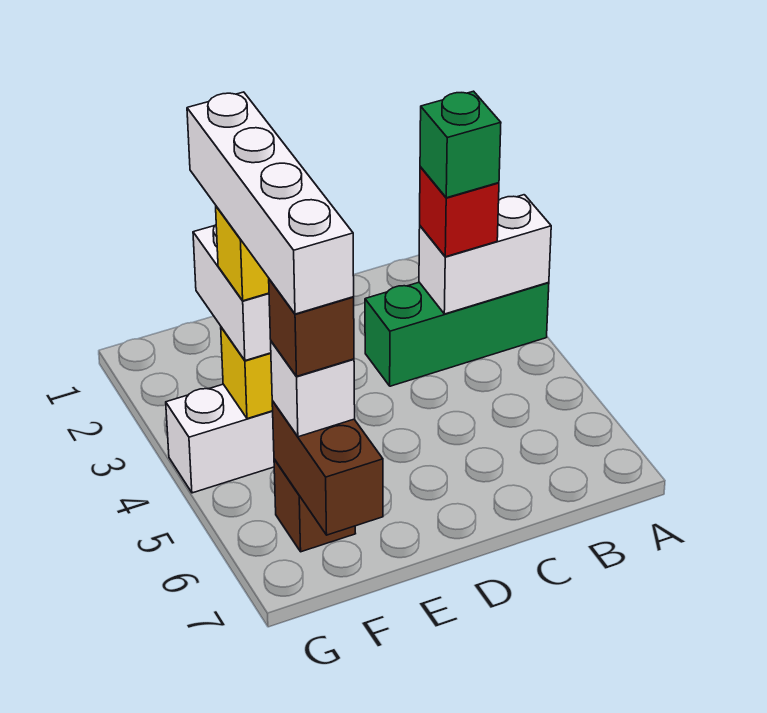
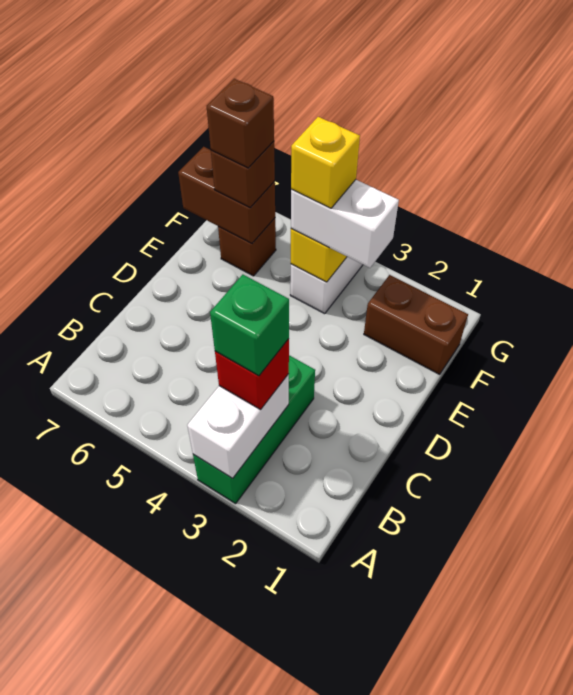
none -> brown brick F1:F2 level 1
white brick F3:F6 level 5 -> none
white brick F6 level 3 -> brown brick F6 level 3

